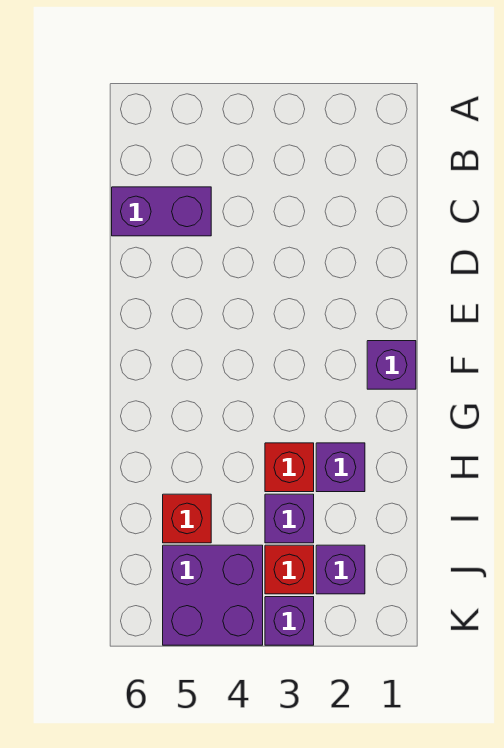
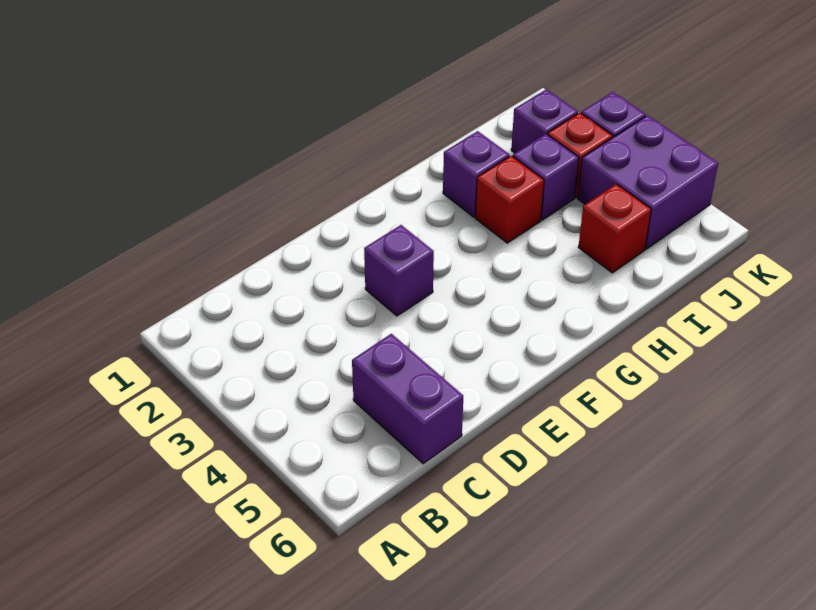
purple brick F1 level 1 -> purple brick E3 level 1

